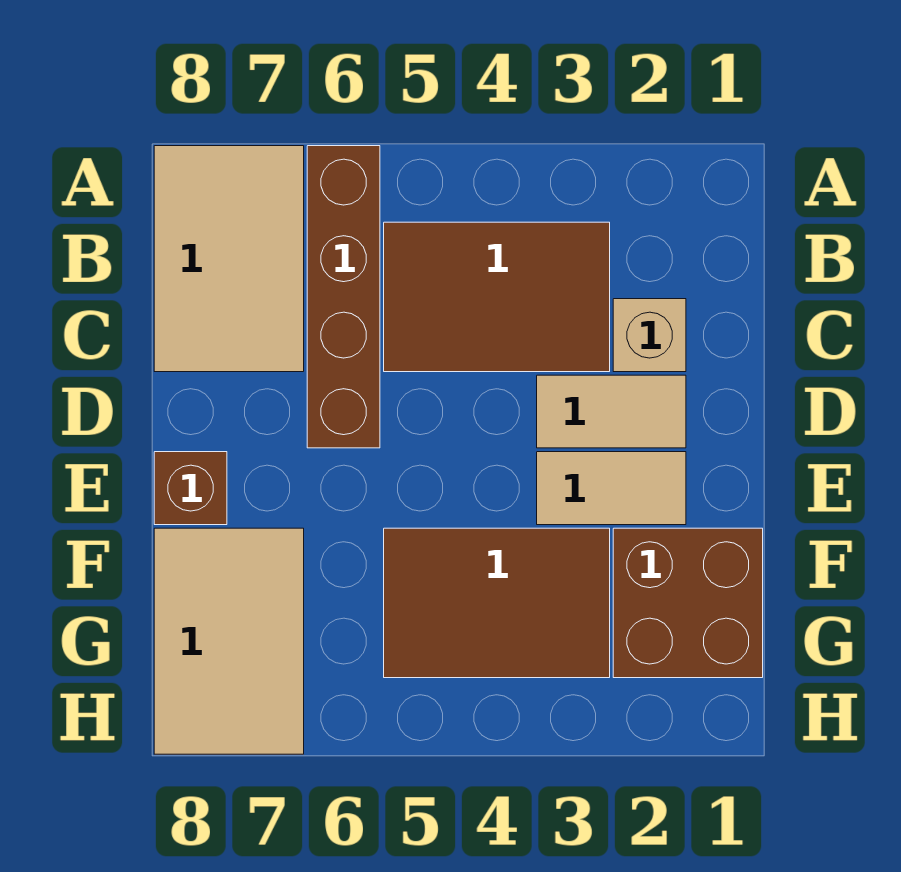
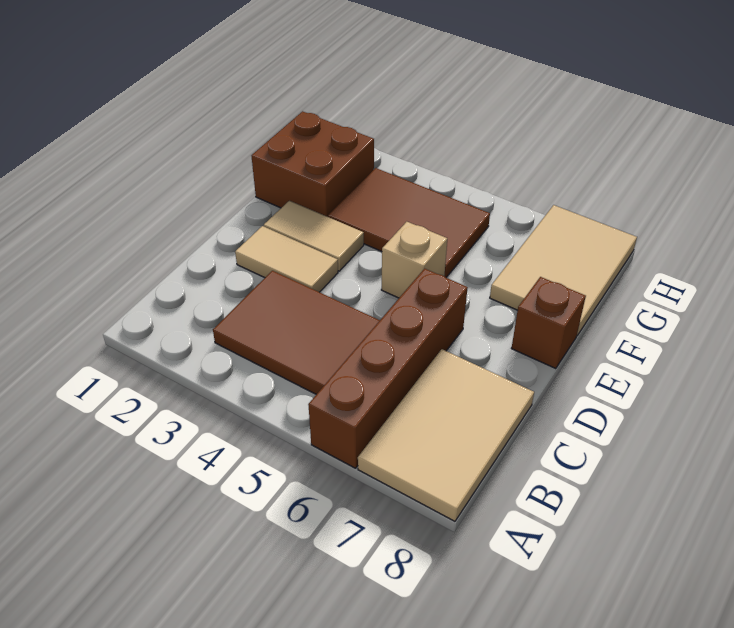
tan brick C2 level 1 -> tan brick E5 level 1

